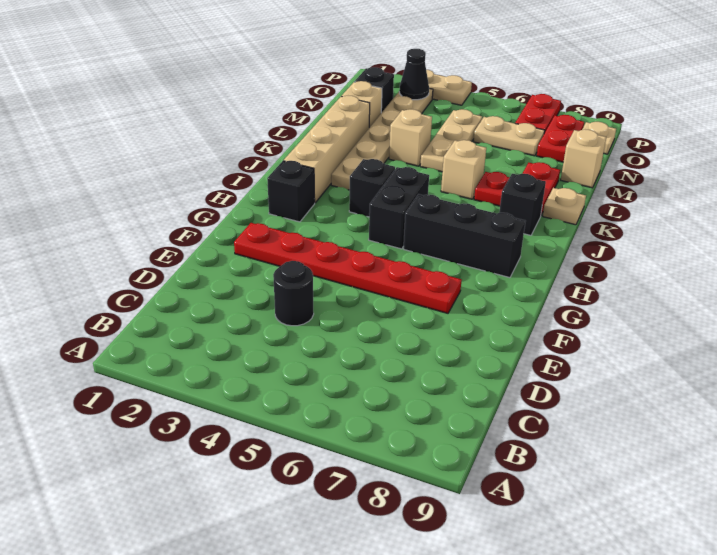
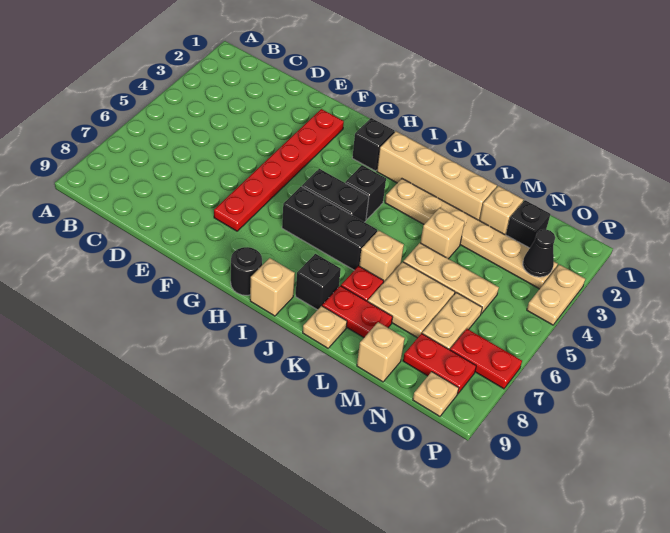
black round brick D4 level 1 -> black round brick H9 level 1
black brick H6:H8 level 1 -> black brick H6:J6 level 1
none -> tan brick I9 level 1
none -> tan plate L6:M7 level 1

